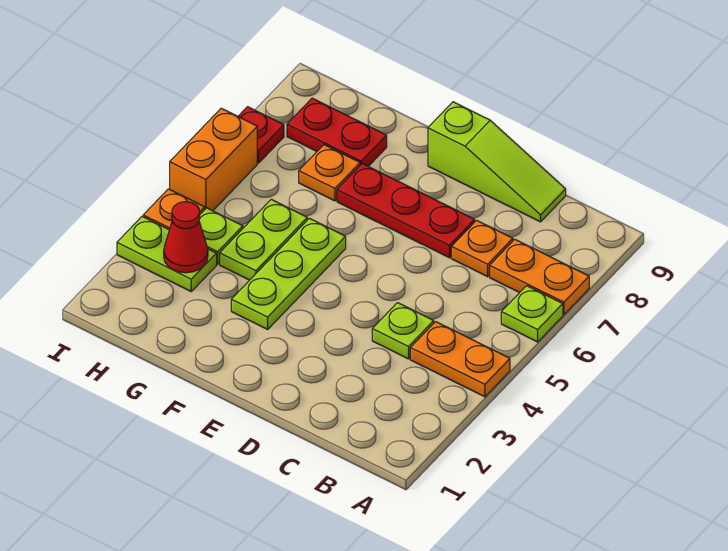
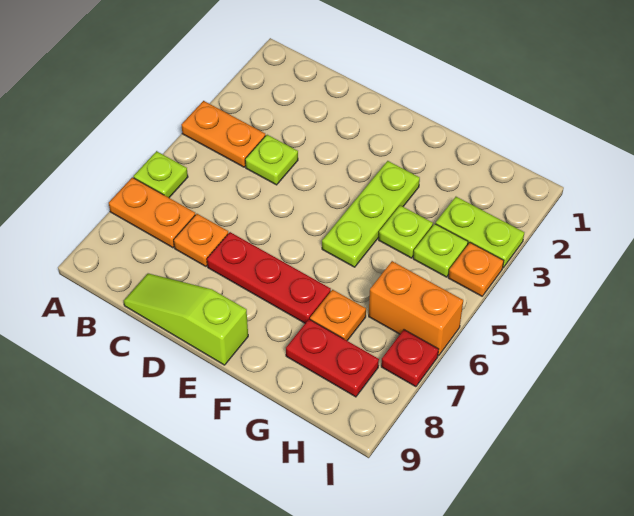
lime plate G4:G5 level 1 -> lime plate G4 level 1
red cone H3 level 2 -> none
orange brick I5:I6 level 1 -> orange brick H6:I6 level 1

